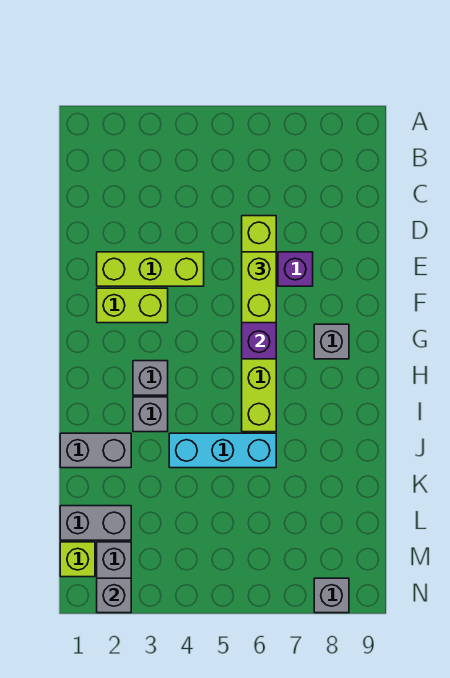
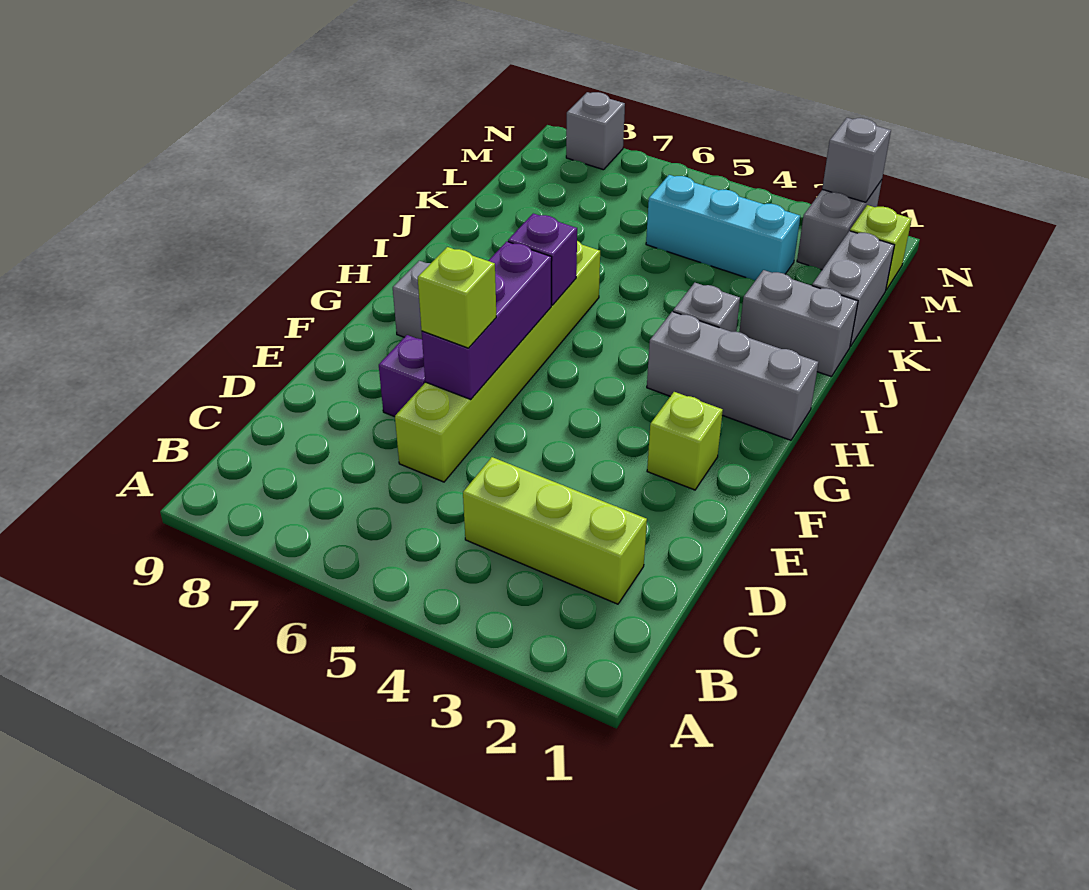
lime brick E2:E4 level 1 -> lime brick C2:C4 level 1
lime brick E6:F6 level 3 -> lime brick E6 level 3
lime brick F2:F3 level 1 -> lime brick F2 level 1
grey brick H3 level 1 -> grey brick H1:H3 level 1
none -> purple brick H6 level 2
cyan brick J4:J6 level 1 -> cyan brick L3:L5 level 1
grey brick L1:L2 level 1 -> grey brick K1:L1 level 1

